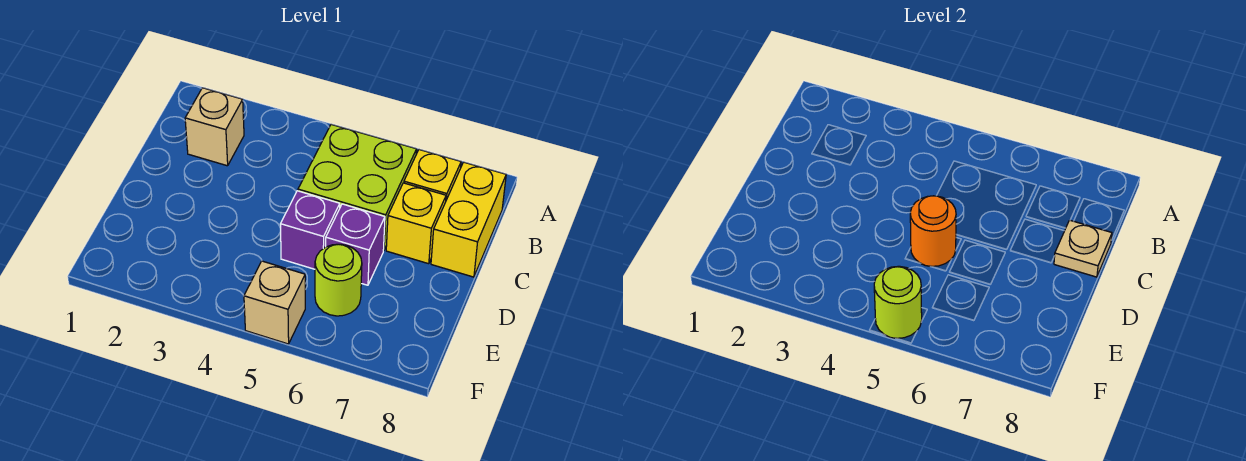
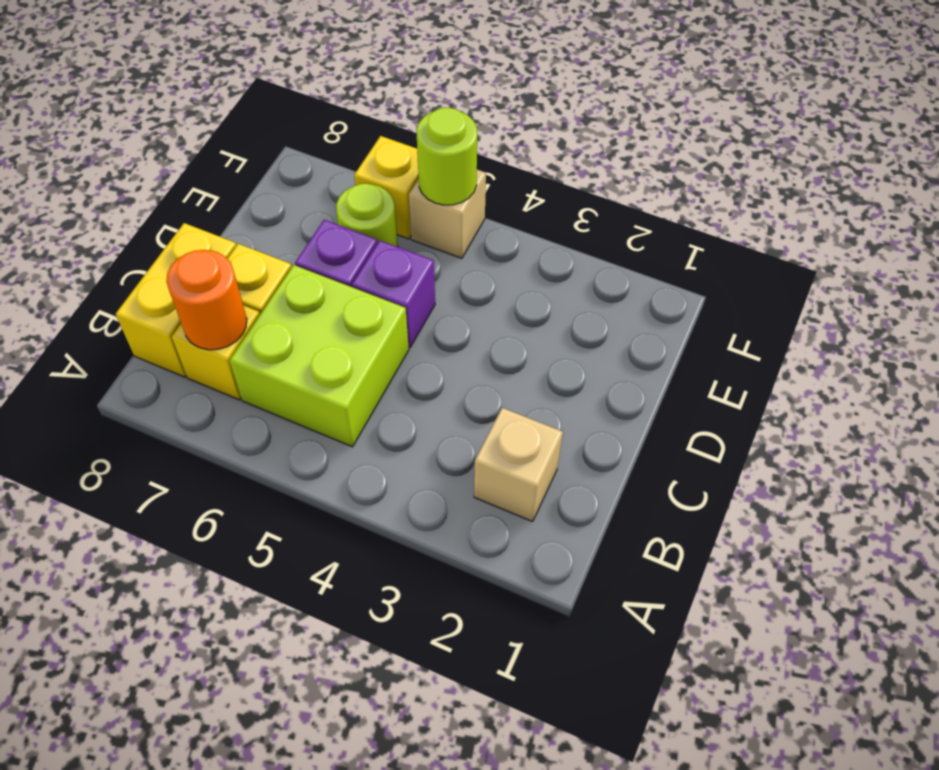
tan plate C8 level 2 -> none
orange round brick D5 level 2 -> orange round brick B7 level 2
none -> yellow brick F6 level 1

